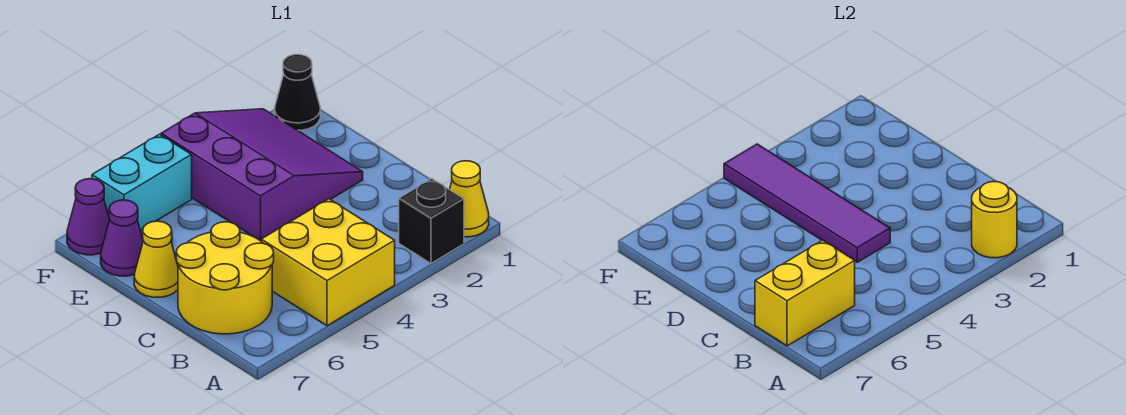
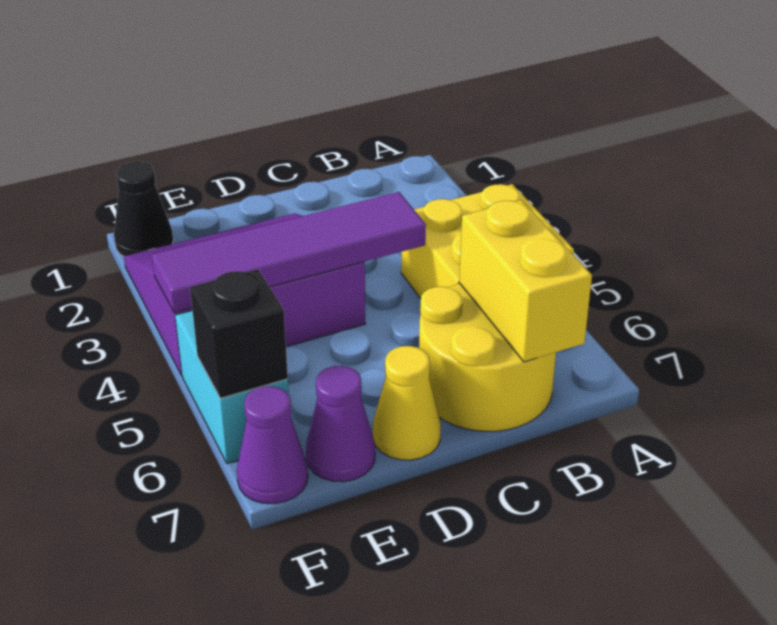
yellow cone A1 level 1 -> none
black brick A2 level 1 -> black brick F6 level 2
yellow round brick A2 level 2 -> none

